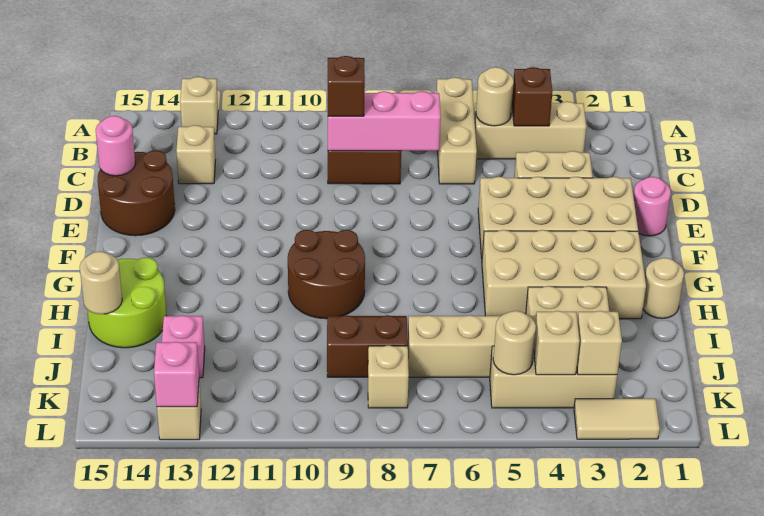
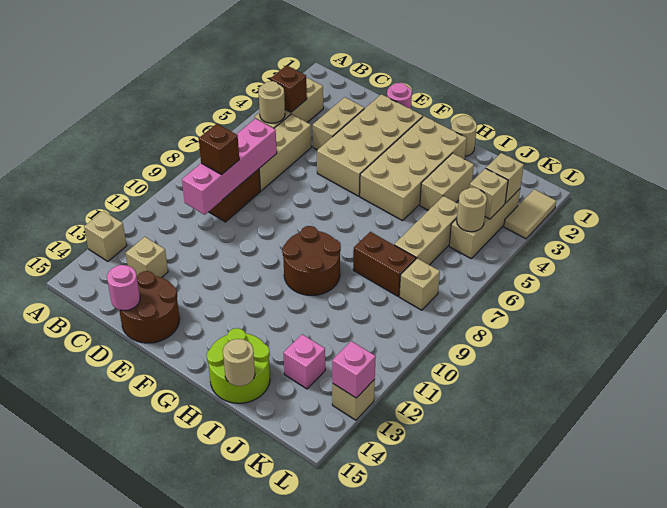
tan brick A6:C6 level 1 -> tan brick C5:C7 level 1
pink brick C7:C9 level 2 -> pink brick C7:C10 level 2
brown brick J8:J9 level 1 -> brown brick I8:J8 level 1

